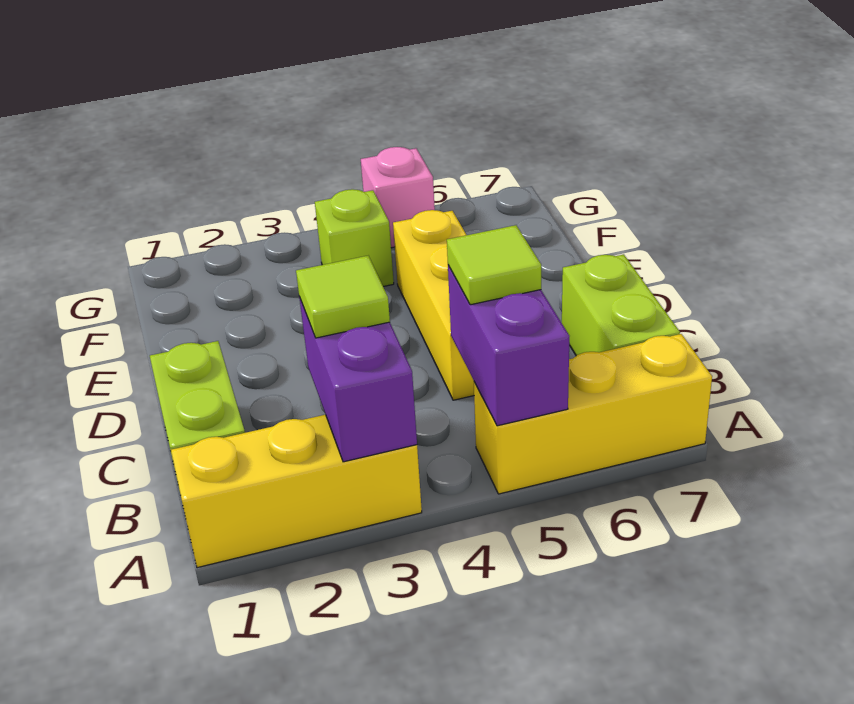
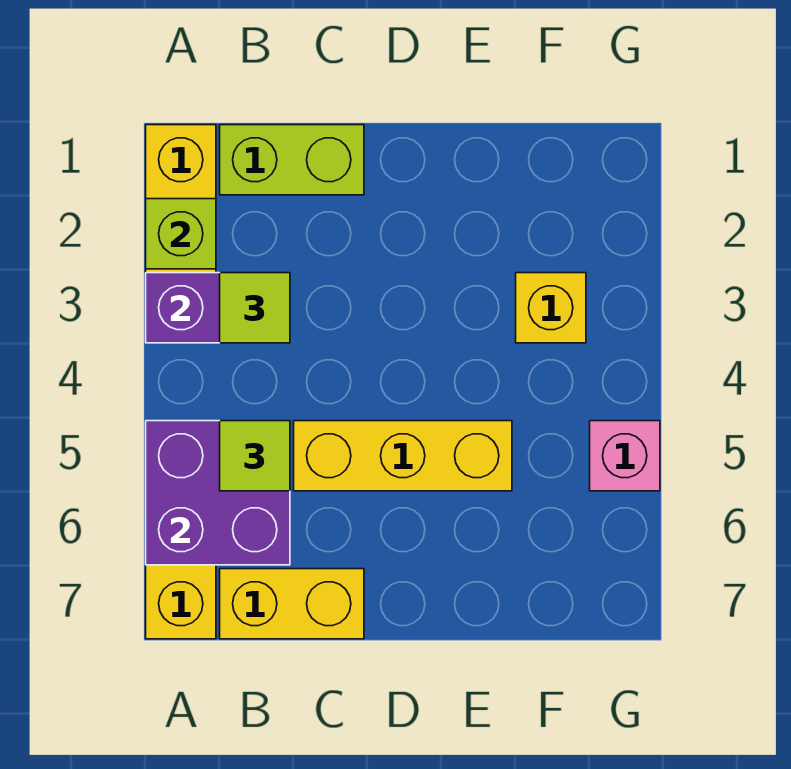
purple brick A5:B5 level 2 -> purple brick A5:B6 level 2
lime brick B7:C7 level 1 -> yellow brick B7:C7 level 1
none -> yellow brick F3 level 1
lime brick F4 level 1 -> lime brick A2 level 2

